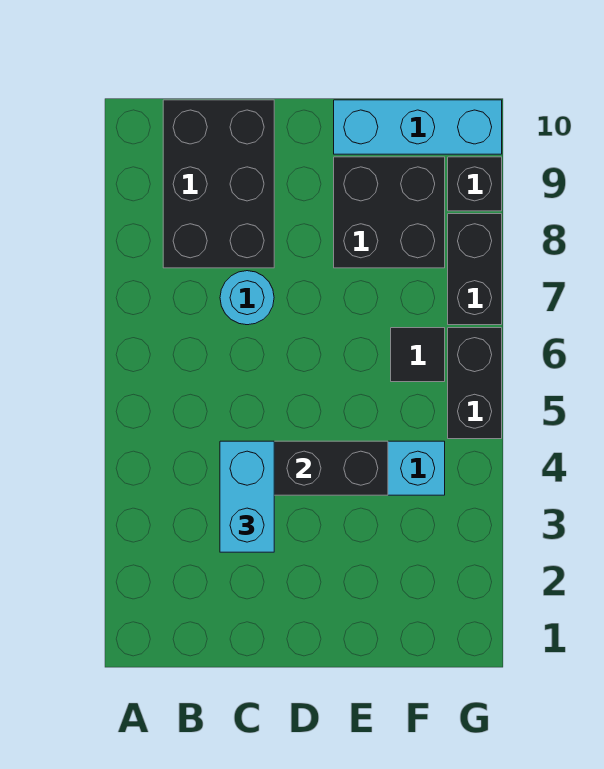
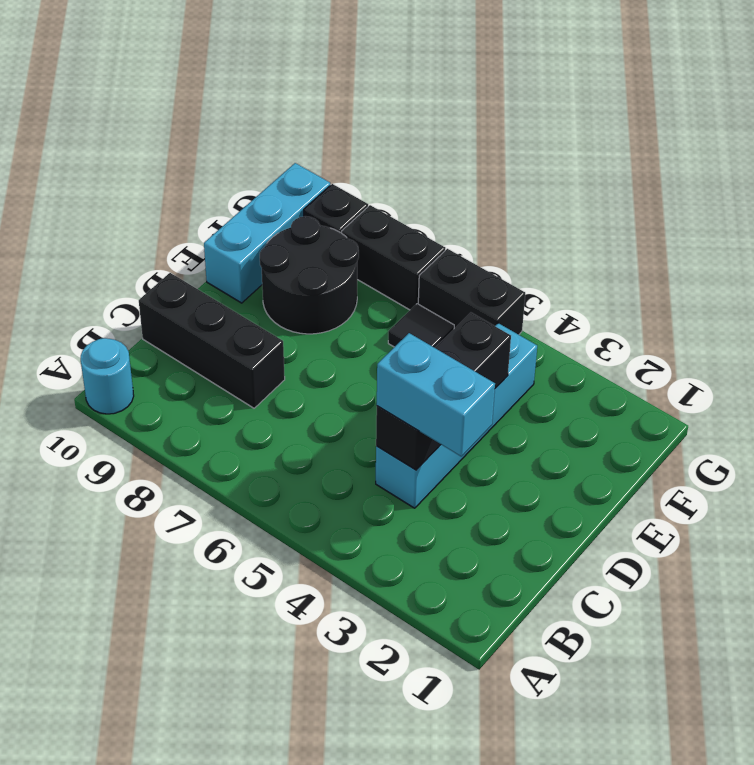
black brick B8:C10 level 1 -> black brick C8:C10 level 1
cyan round brick C7 level 1 -> cyan round brick A10 level 1
black brick E8:F9 level 1 -> black round brick E8:F9 level 1

